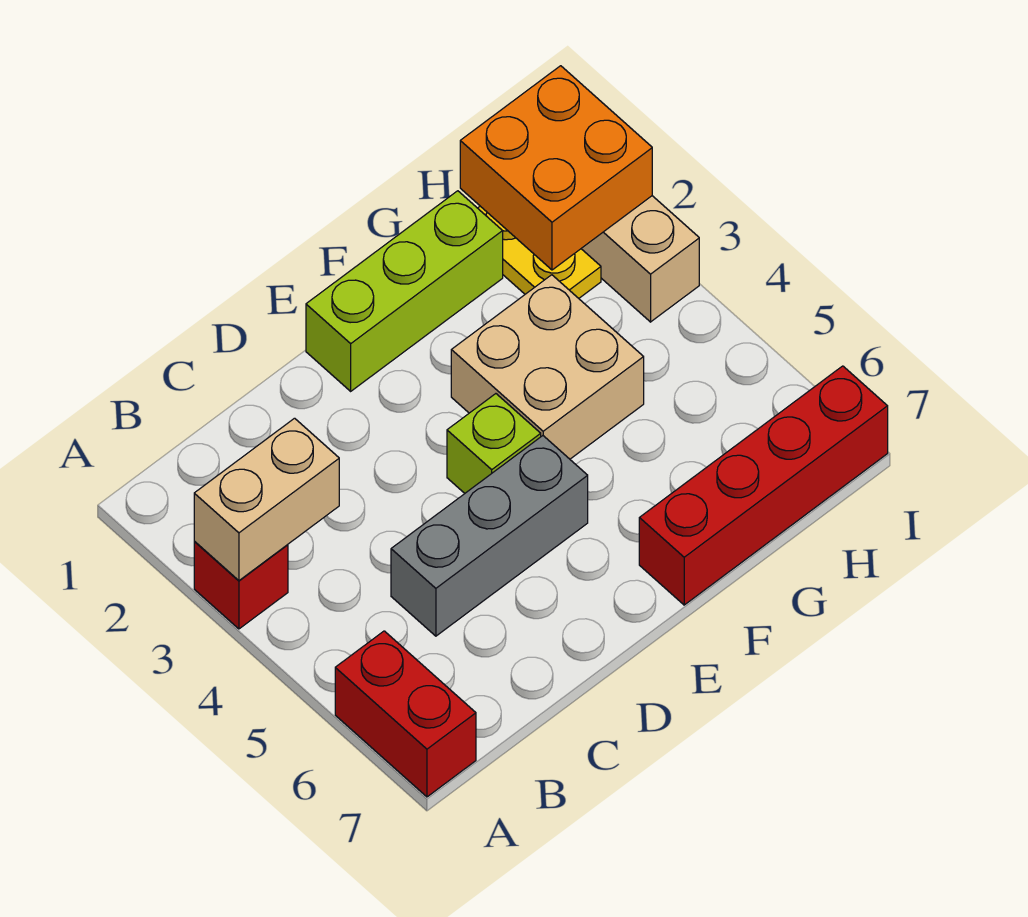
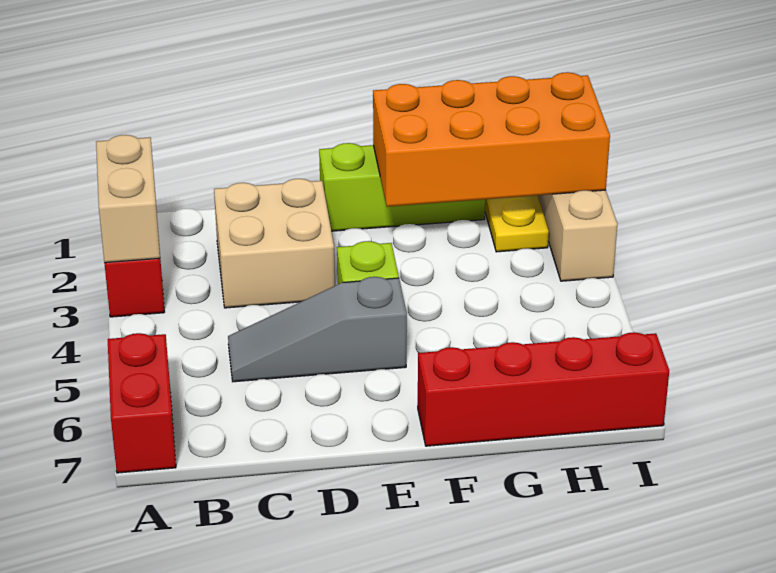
tan brick A3:B3 level 2 -> tan brick A2:A3 level 2
grey brick C5:E5 level 1 -> grey slope C5:E5 level 1 top E
tan brick F3:G4 level 1 -> tan brick C2:D3 level 1
orange brick H1:I2 level 2 -> orange brick F1:I2 level 2

